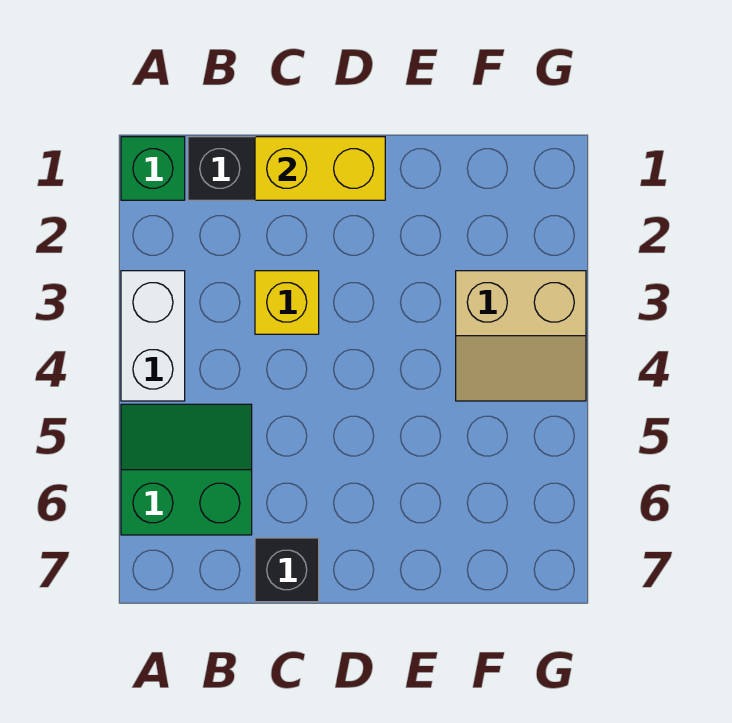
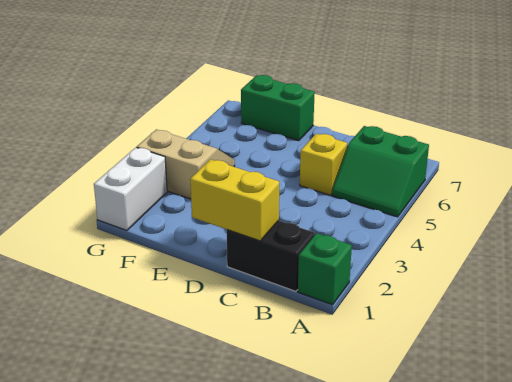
white brick A3:A4 level 1 -> white brick G1:G2 level 1
yellow brick C3 level 1 -> yellow brick C5 level 1
black brick C7 level 1 -> none
none -> green brick E7:F7 level 1

